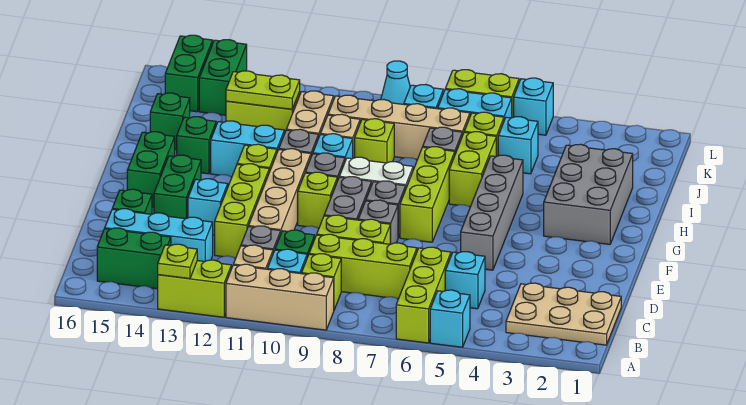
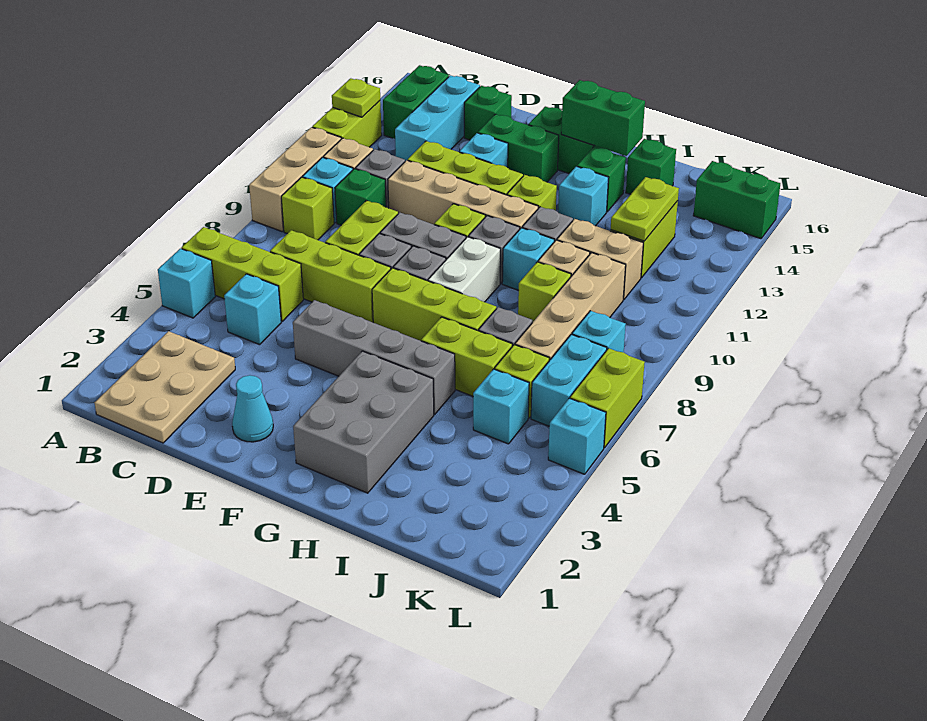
lime brick C7:C9 level 1 -> lime brick C7:E7 level 1
grey brick G2:I3 level 1 -> grey brick G2:H4 level 1
cyan brick H12:H13 level 1 -> cyan brick H13 level 1
green brick K14:L14 level 1 -> green brick G15:H15 level 2
cyan cone L9 level 1 -> cyan cone E2 level 1

